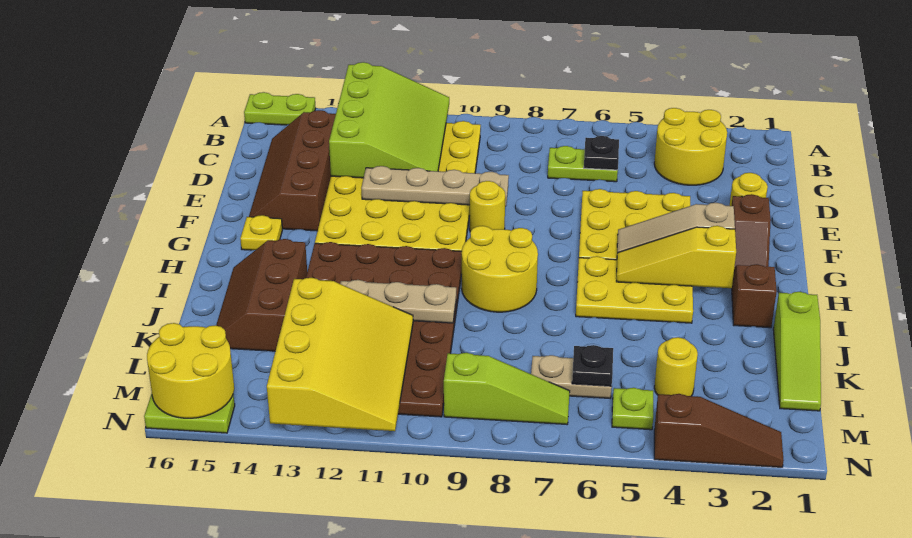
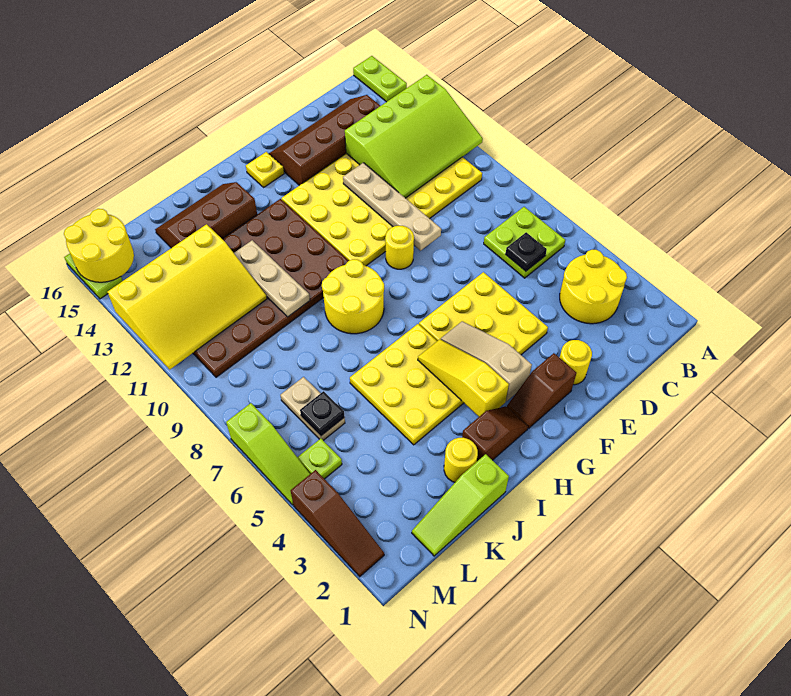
lime plate C6:C7 level 1 -> lime plate B6:C7 level 1
yellow plate H4:I6 level 1 -> yellow plate H4:J6 level 1
yellow round brick L4 level 1 -> yellow round brick J2 level 1
lime slope M7:M9 level 1 top 9 -> lime slope N5:N7 level 1 top 7

